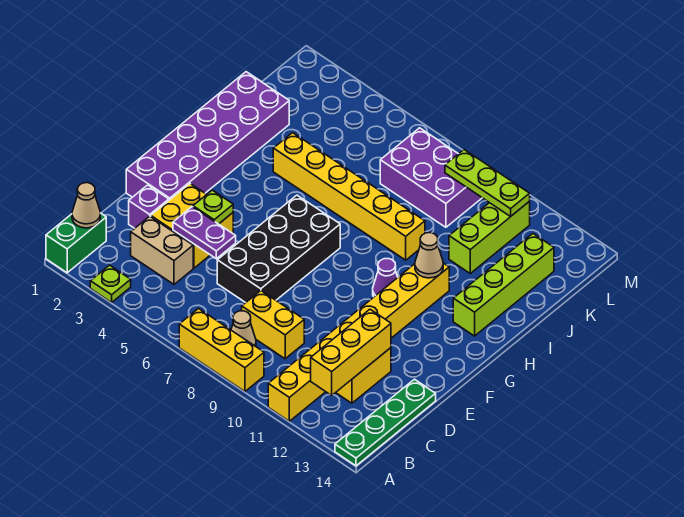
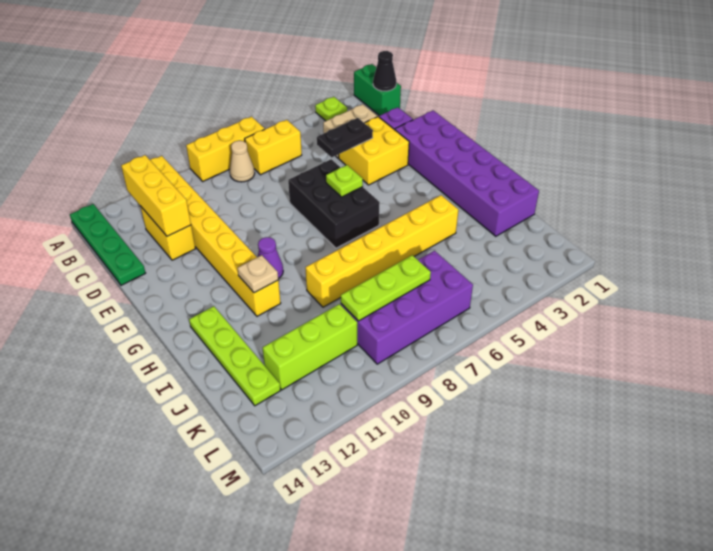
tan cone B1 level 2 -> black cone B1 level 2
yellow brick C8:C9 level 1 -> yellow brick B6:B7 level 1
purple plate D4:D5 level 2 -> black plate D4:D5 level 2
black brick D6:G7 level 1 -> black brick E6:G7 level 1
lime plate E4 level 2 -> lime plate F6 level 2
tan cone H11 level 2 -> tan plate H11 level 2
lime brick H13:K13 level 1 -> lime plate H13:K13 level 1
lime brick J11:L11 level 1 -> lime brick K10:K12 level 1
purple brick K7:L9 level 1 -> purple brick K6:L9 level 1
lime plate L9:L11 level 2 -> lime plate K7:K9 level 2

